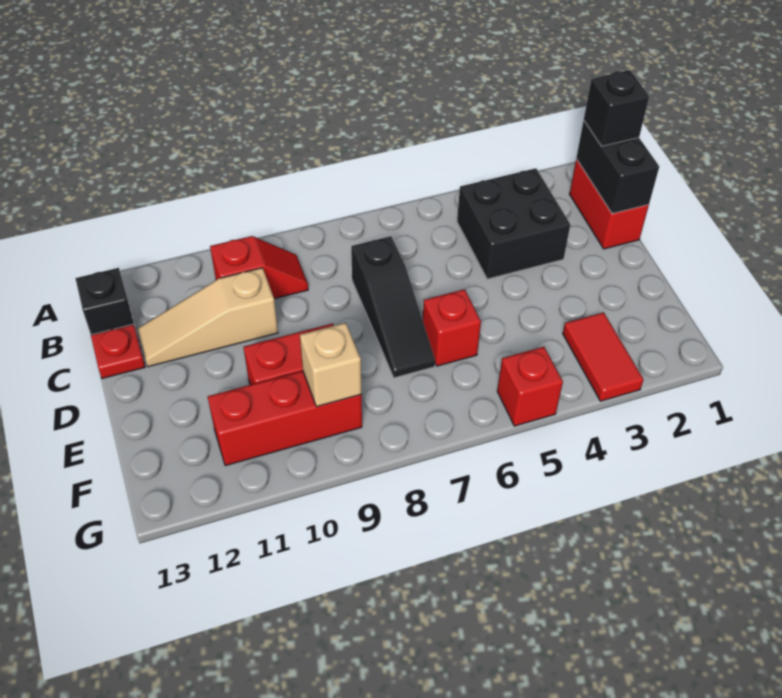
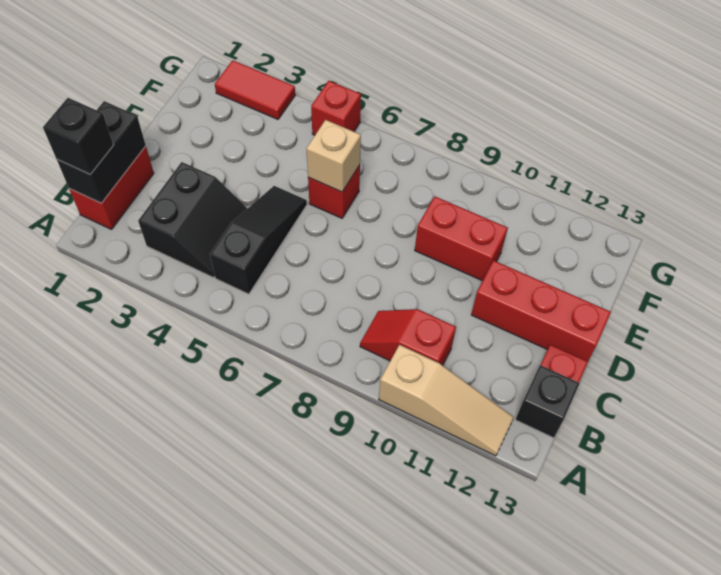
black brick B3:C4 level 1 -> black slope B3:C4 level 1 top 3
black slope C7:E7 level 1 top C -> black slope B5:D5 level 1 top B
tan slope C10:C12 level 1 top 10 -> tan slope A10:A12 level 1 top 10
red tile F3:G3 level 1 -> red tile G2:G3 level 1
red brick F9:F11 level 1 -> red brick D11:D13 level 1
tan brick F9 level 2 -> tan brick E6 level 2

